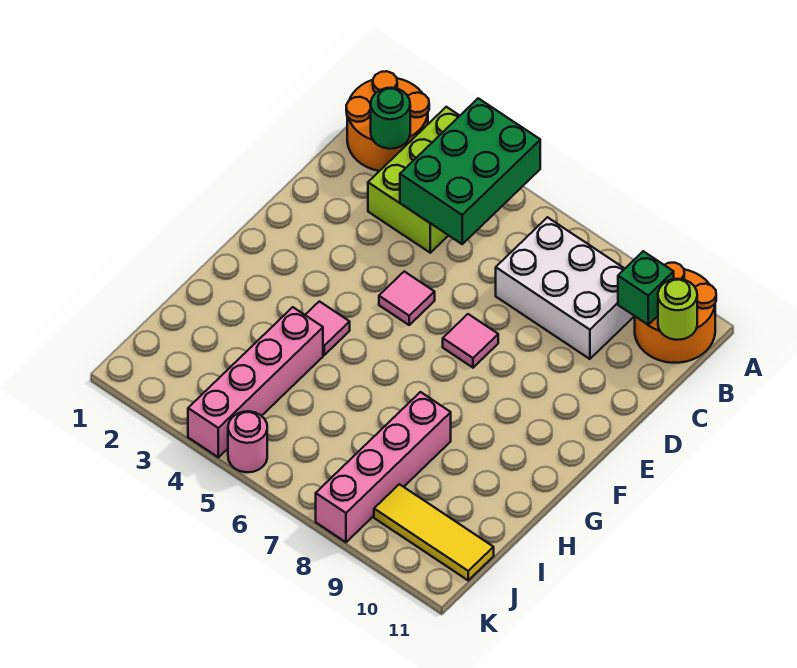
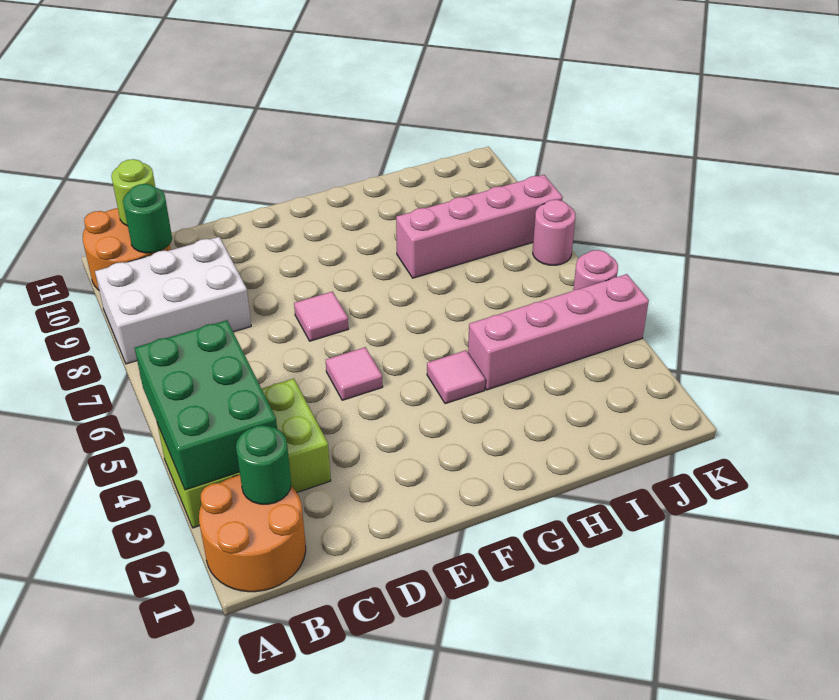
green brick A4:C5 level 2 -> green brick A3:B5 level 2
white brick B7:C9 level 1 -> white brick A8:C9 level 1
green brick B10 level 2 -> green round brick B10 level 2
yellow tile J9:J11 level 1 -> none
none -> pink round brick K7 level 1

